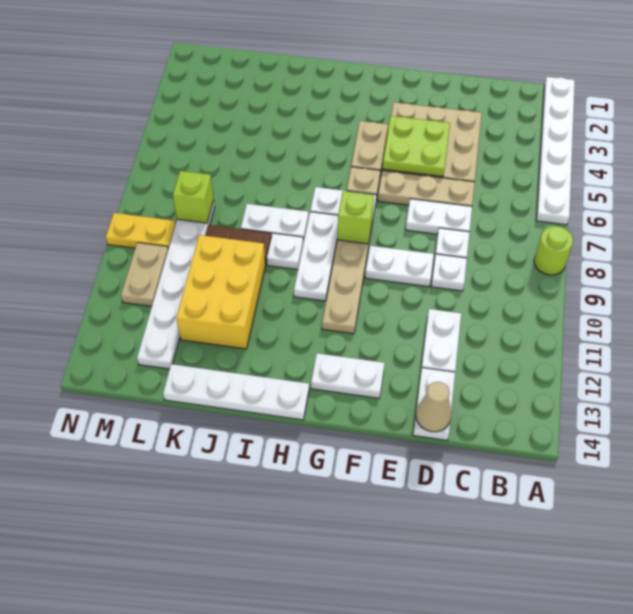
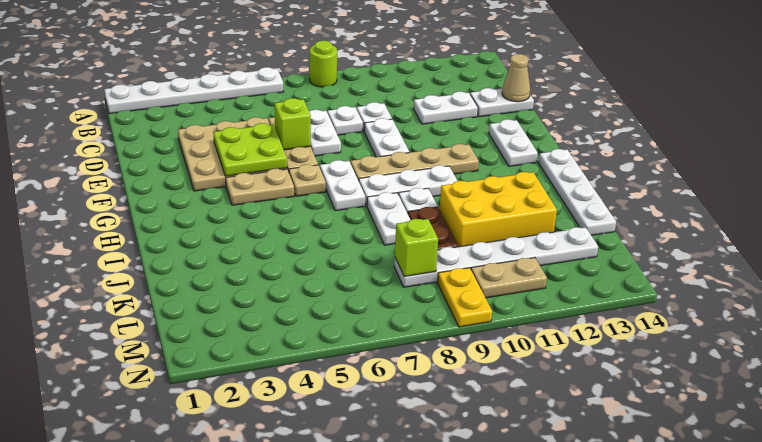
lime brick G8 level 2 -> lime brick E6 level 2

